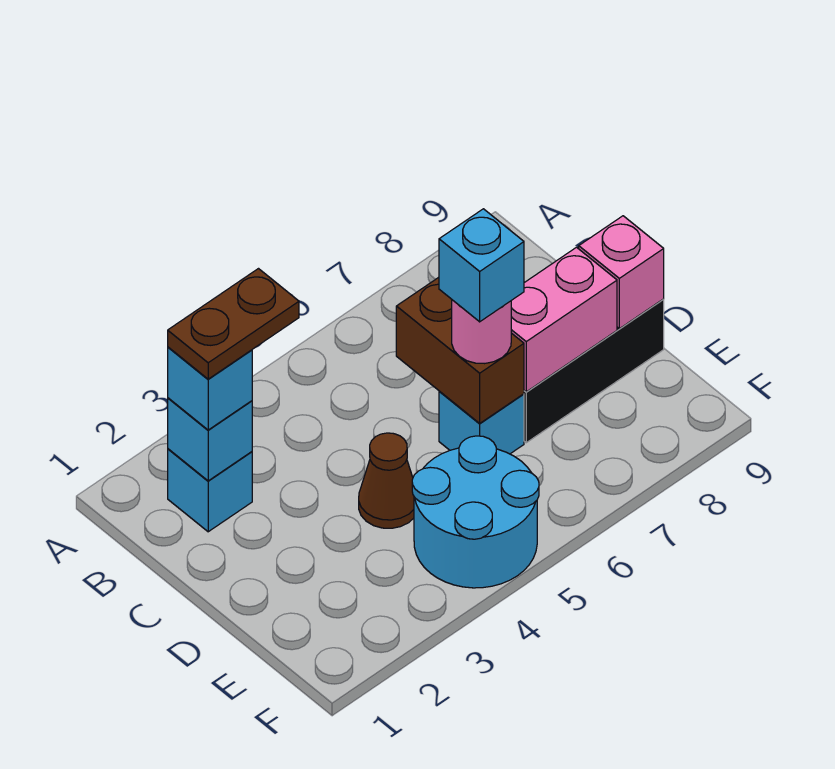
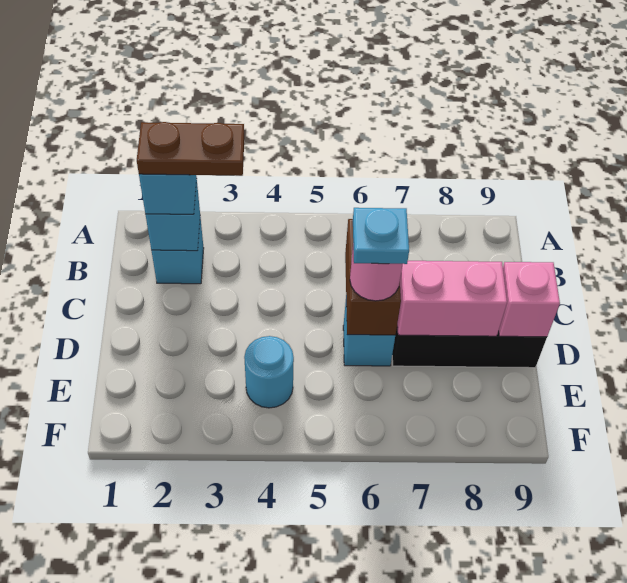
brown cone D4 level 1 -> none
cyan brick D6 level 4 -> cyan plate D6 level 4
cyan round brick E4:F5 level 1 -> cyan round brick E4 level 1

